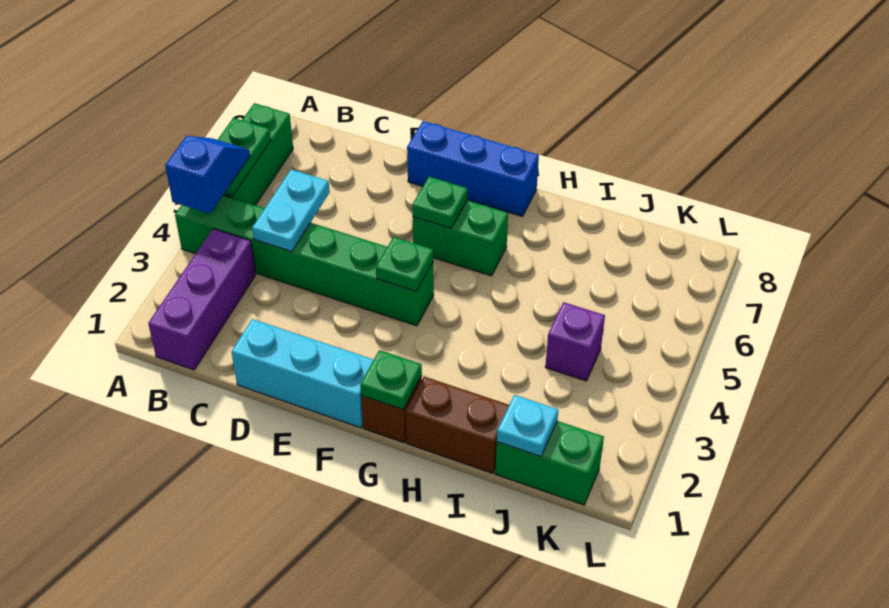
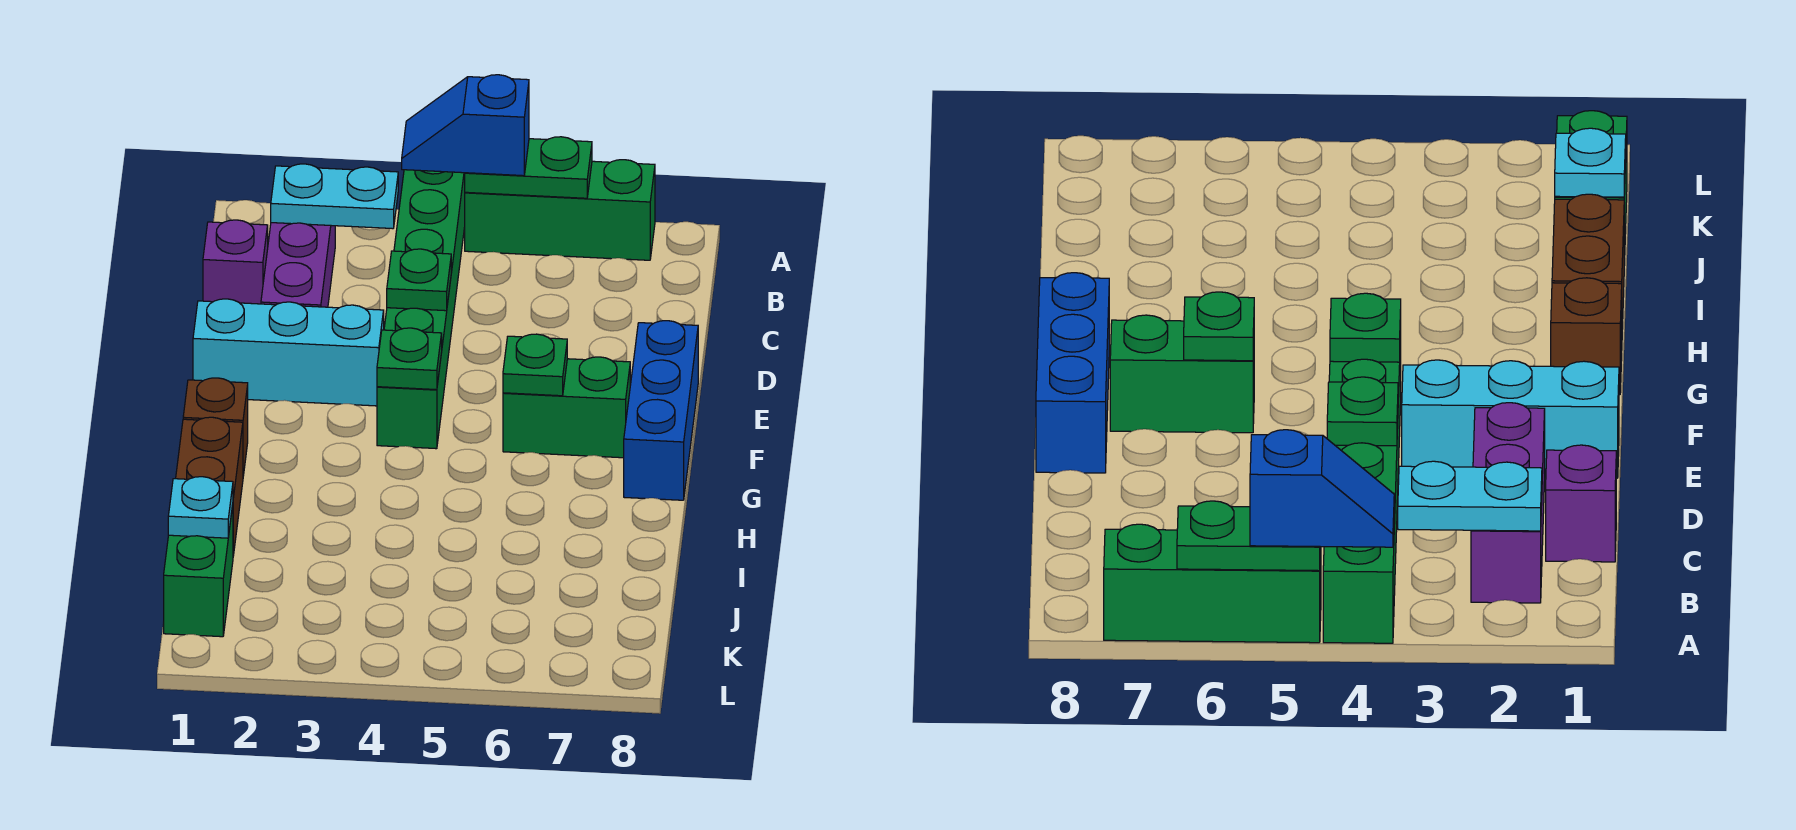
blue slope A4:A5 level 3 top 4 -> blue slope A4:A5 level 3 top 5
purple brick B1:B3 level 1 -> purple brick B2:D2 level 1
cyan plate C4:C5 level 2 -> cyan plate B2:B3 level 2
cyan brick D1:F1 level 1 -> cyan brick E1:E3 level 1
green brick F6:G6 level 1 -> green brick F6:F7 level 1
green plate G1 level 2 -> green plate D4 level 2
purple brick J4 level 1 -> purple brick C1 level 1

